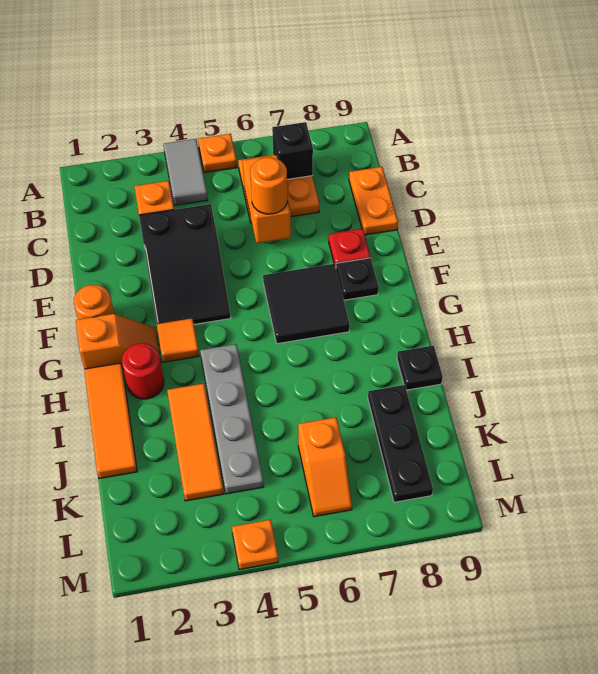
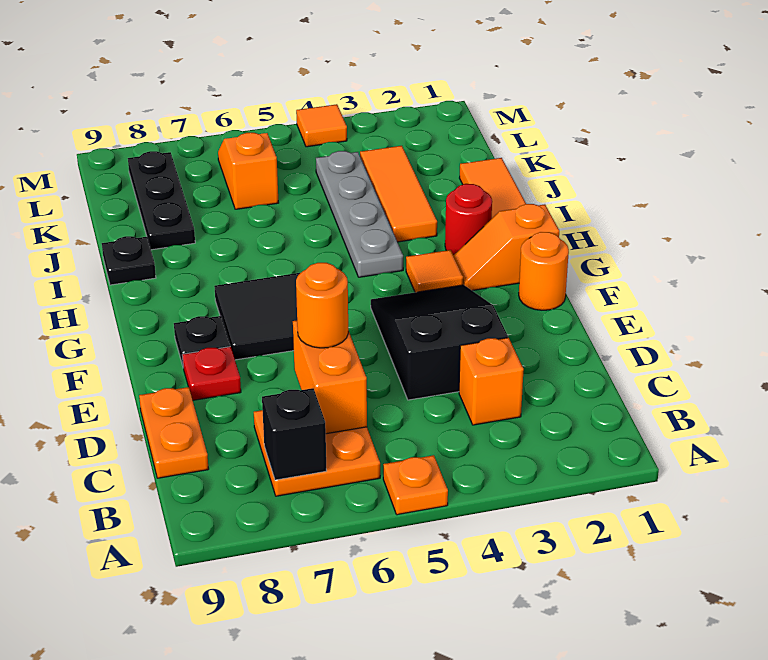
grey tile A4:B4 level 1 -> none
orange plate M4 level 1 -> orange tile M4 level 1

